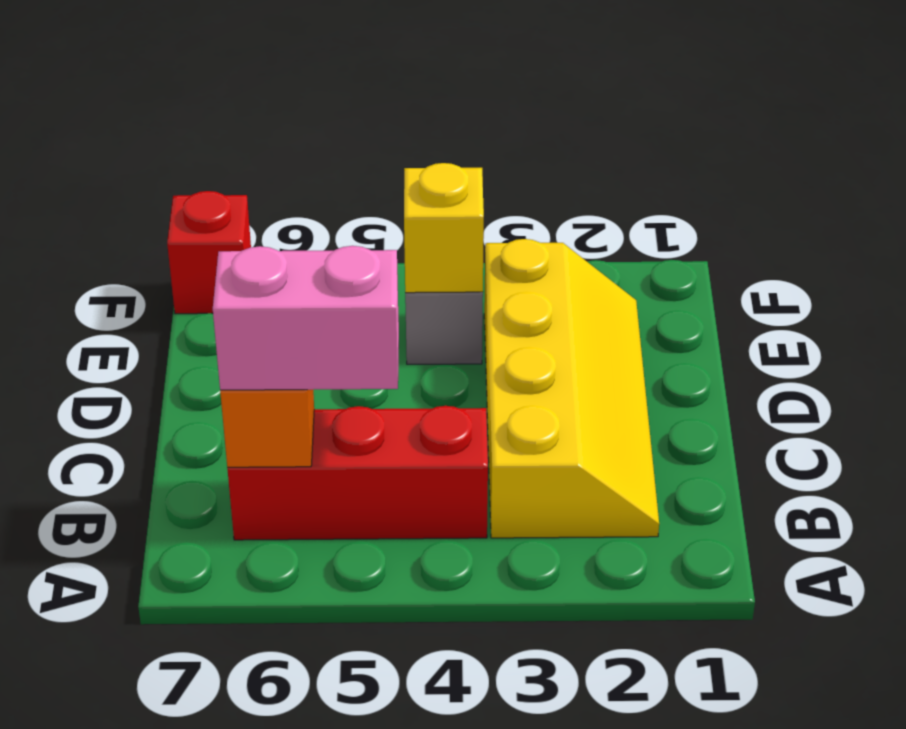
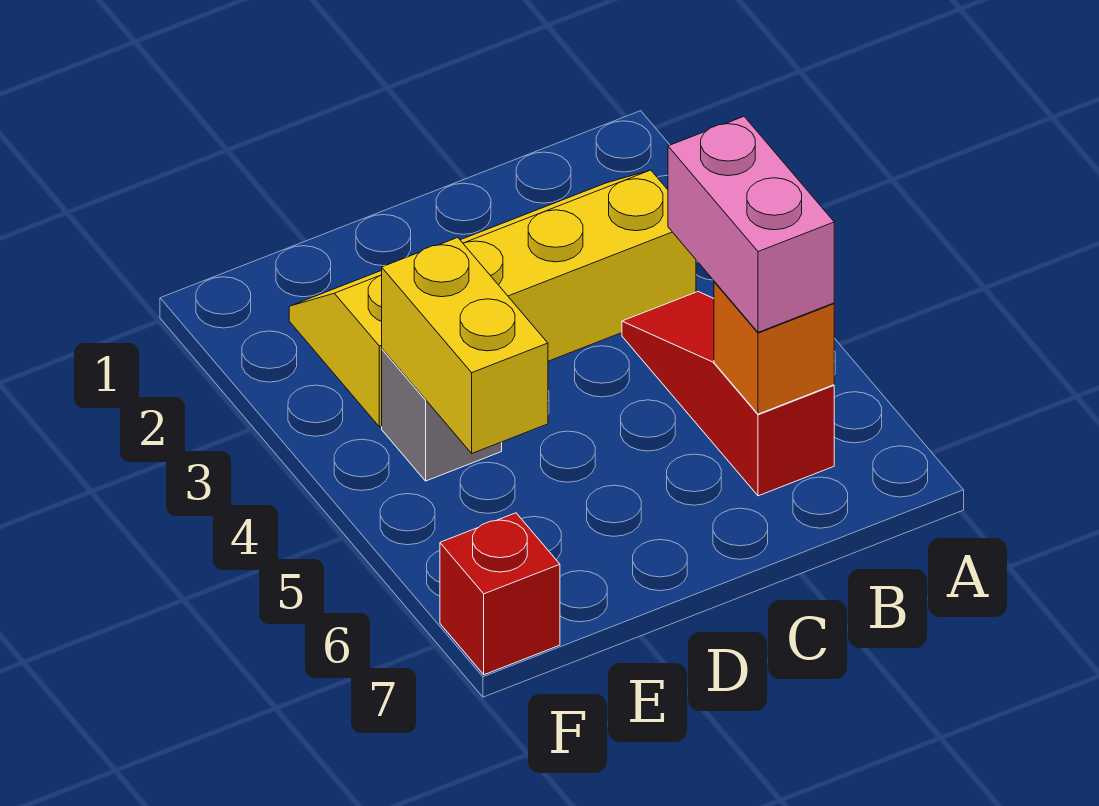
red brick B4:B6 level 1 -> red slope B4:B6 level 1 top 6
yellow brick E4 level 2 -> yellow brick E4:E5 level 2

